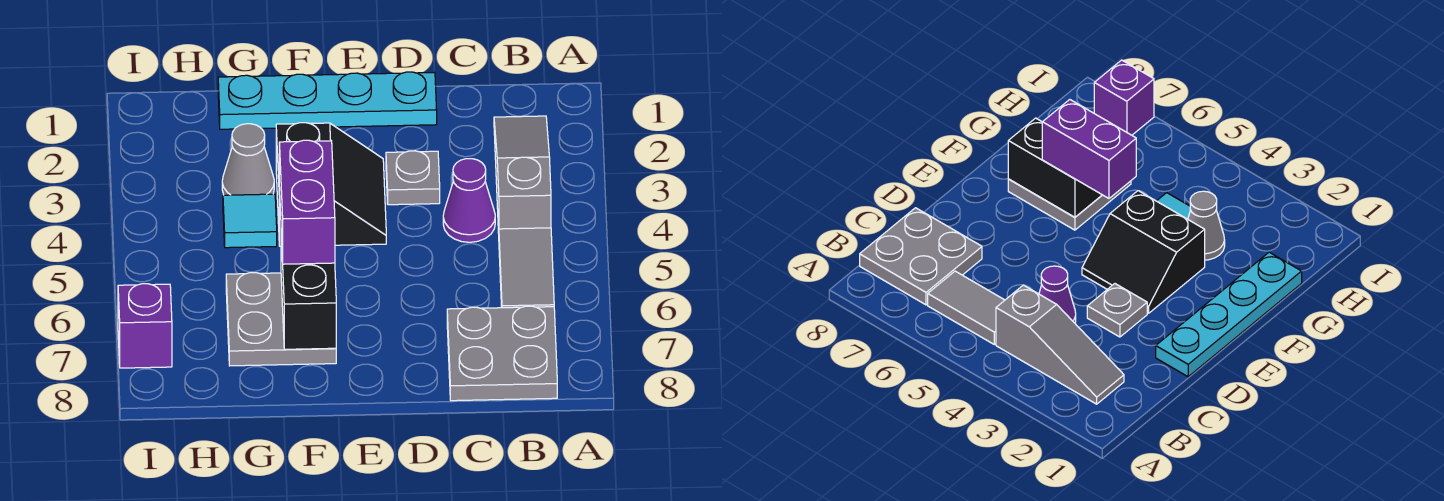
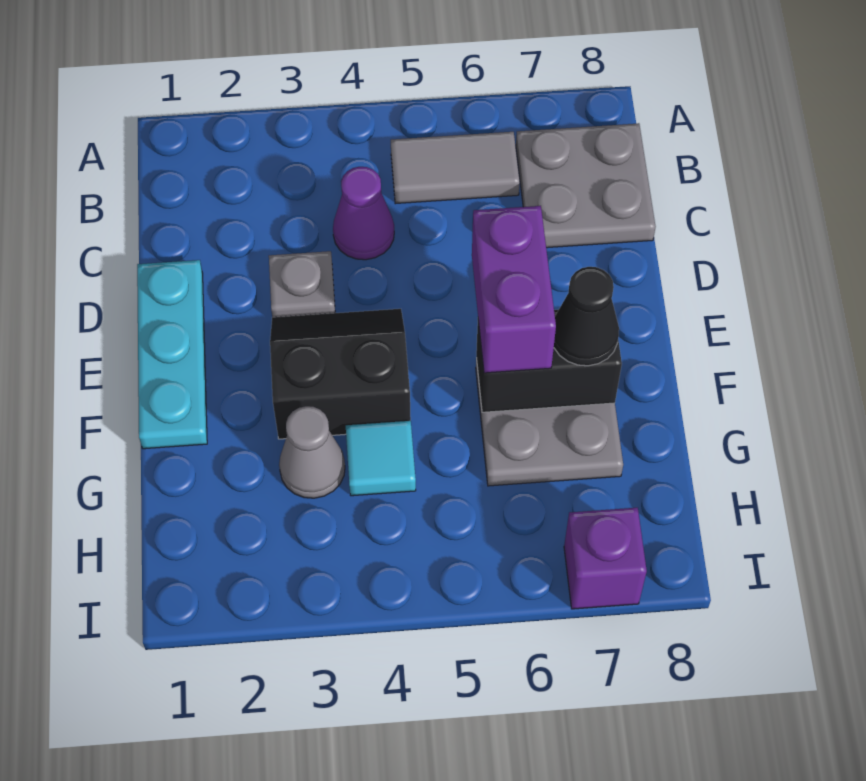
grey slope B2:B4 level 1 top 4 -> none
cyan plate D1:G1 level 1 -> cyan plate D1:F1 level 1
purple brick F5:F6 level 3 -> purple brick E6:F6 level 3
none -> black cone F7 level 3

